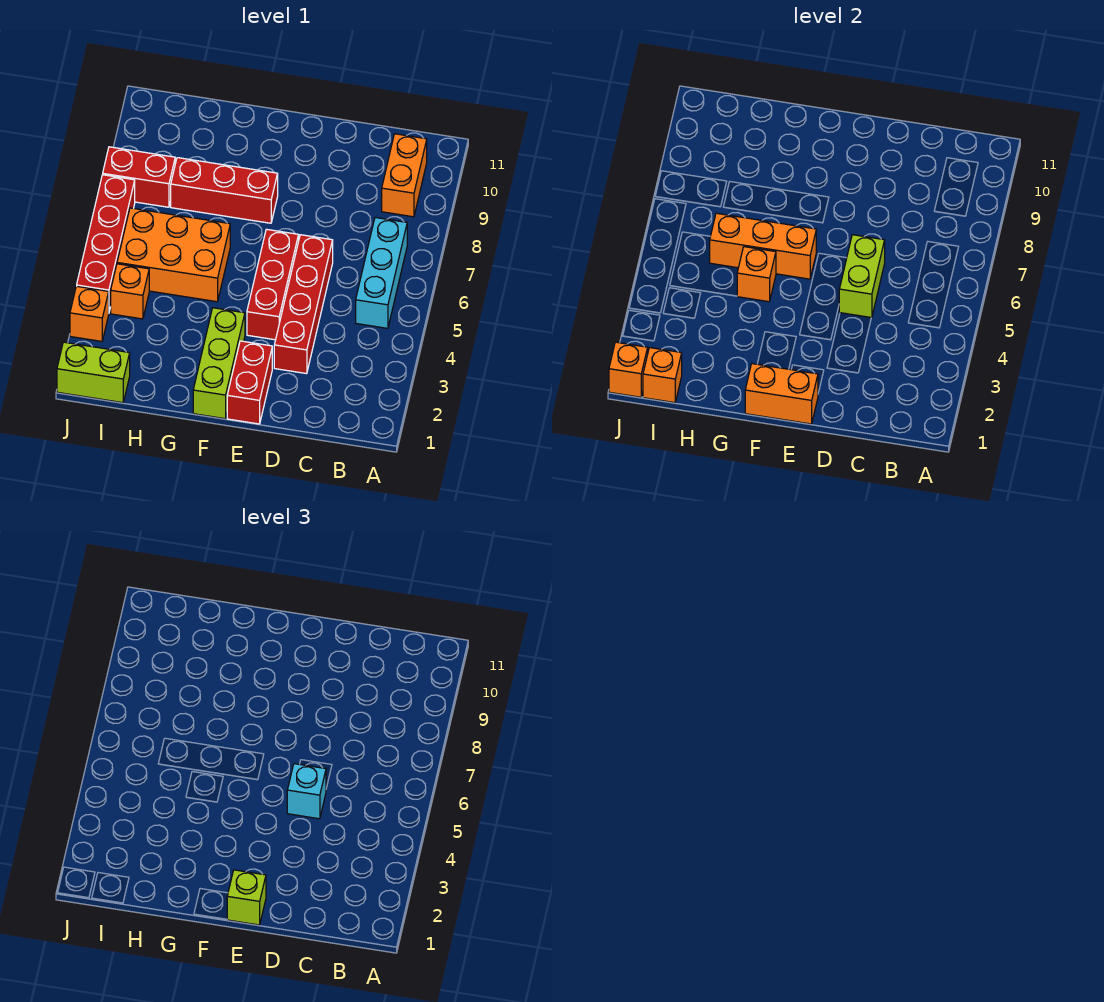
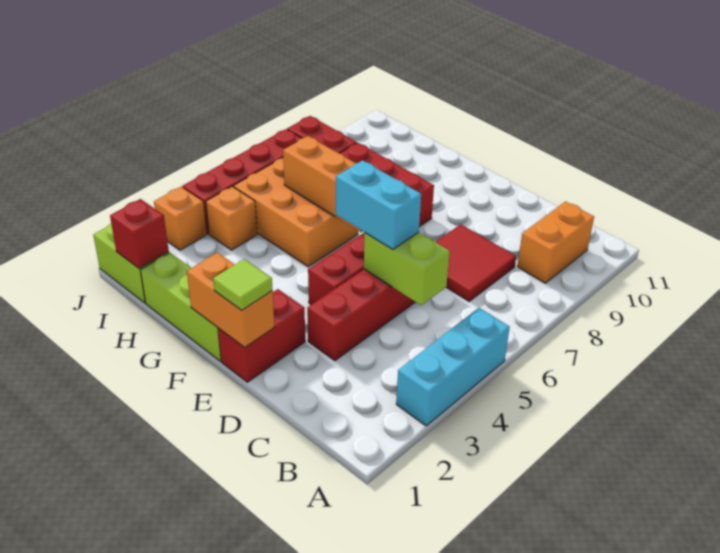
cyan brick B5:B7 level 1 -> cyan brick A3:A5 level 1
none -> red tile C7:D8 level 1
lime brick D5:D6 level 2 -> lime brick C5:D5 level 2
cyan brick D5 level 3 -> cyan brick D5:E5 level 3
lime brick E1 level 3 -> lime tile E1 level 3
lime brick F1:F3 level 1 -> lime brick F1:H1 level 1
orange brick G5 level 2 -> none
orange brick I1 level 2 -> red brick I1 level 2
orange brick J1 level 2 -> none

